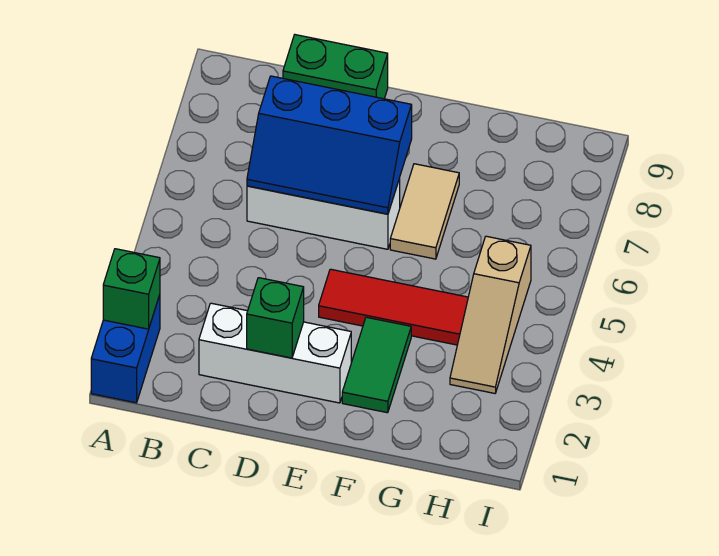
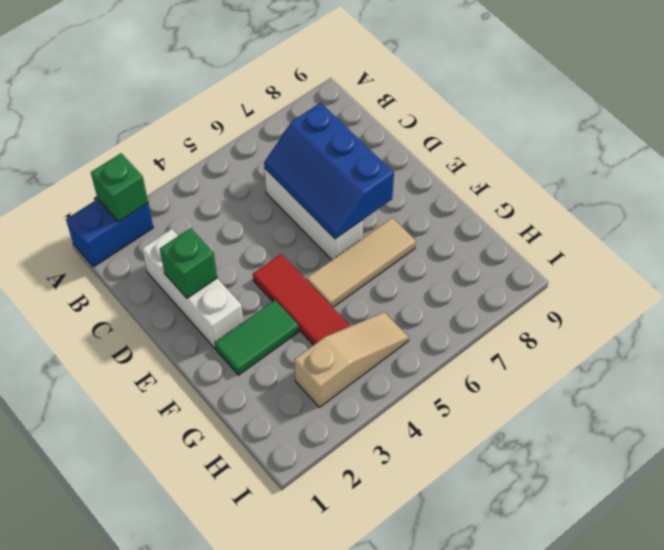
green brick C9:D9 level 1 -> none
tan tile F6:F7 level 1 -> tan tile F5:F7 level 1
tan slope H3:H5 level 1 top 5 -> tan slope H3:H5 level 1 top 3

